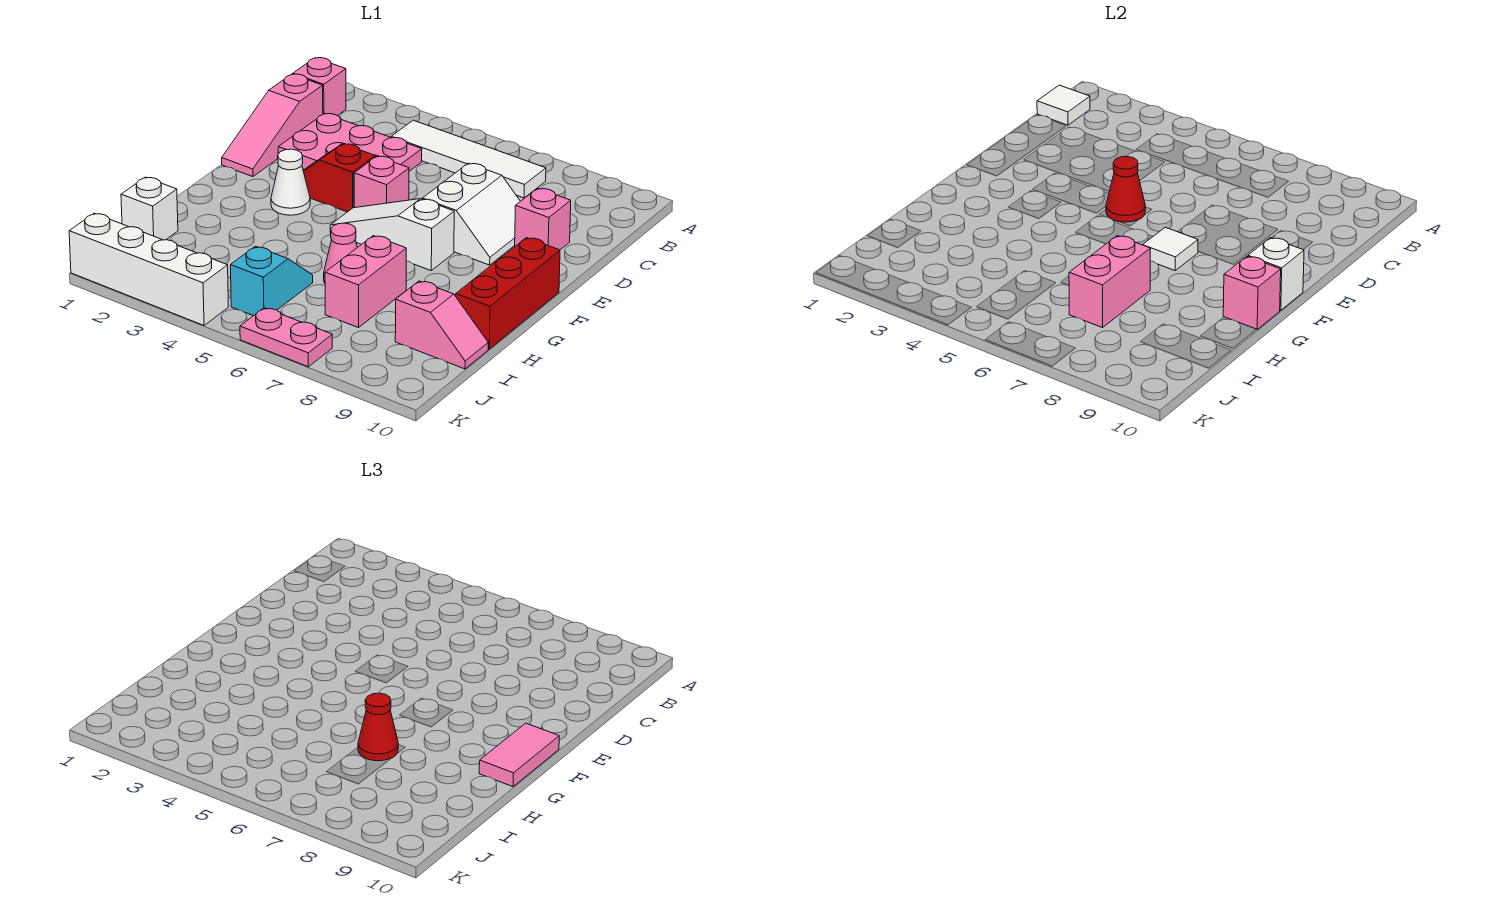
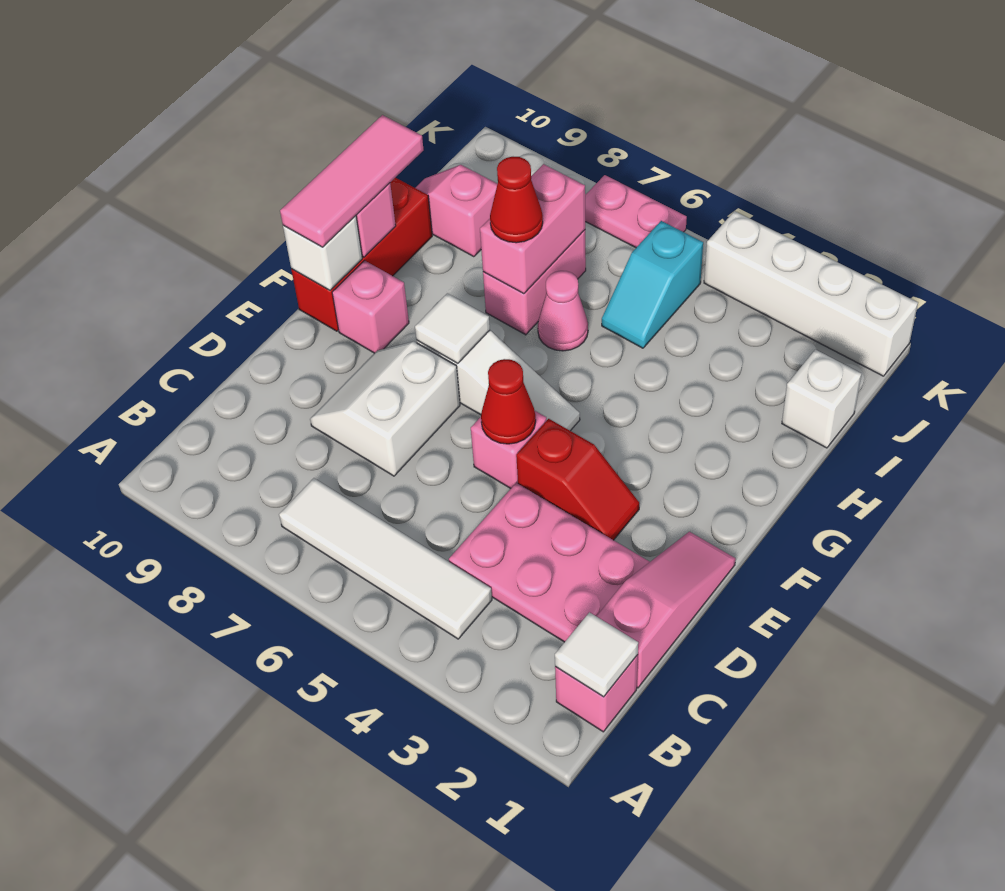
pink brick D9 level 1 -> pink brick F9 level 1
white cone F3 level 1 -> none
pink tile F10:G10 level 3 -> pink tile F10:H10 level 3

